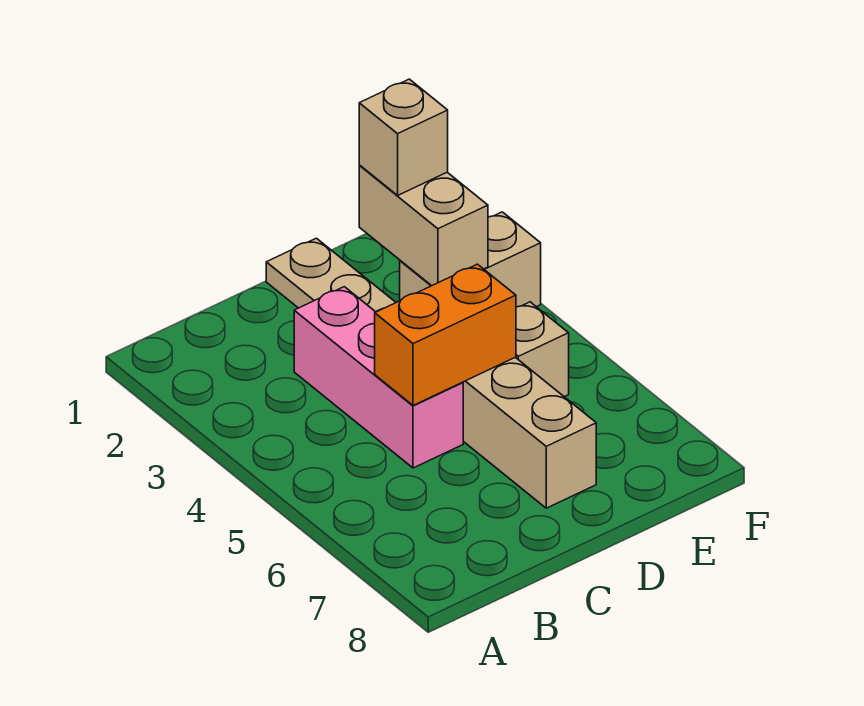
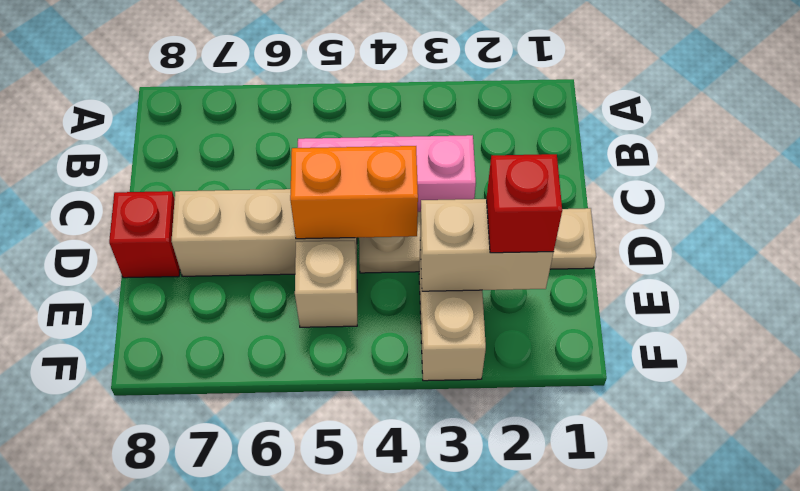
orange brick C5:D5 level 2 -> orange brick D4:D5 level 2
none -> red brick D8 level 1
tan brick E2 level 3 -> red brick E2 level 3

